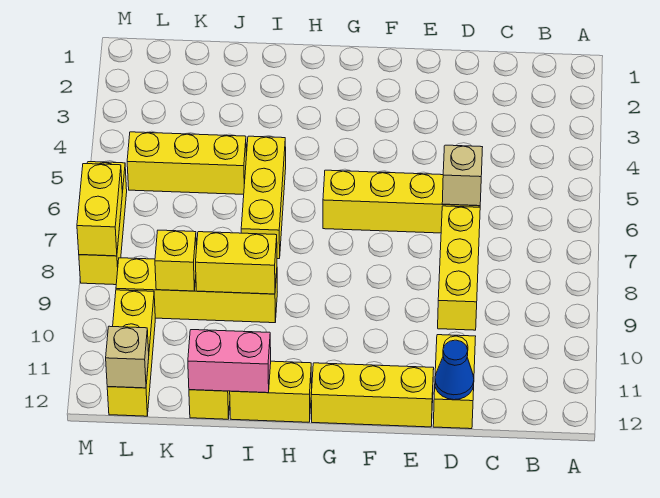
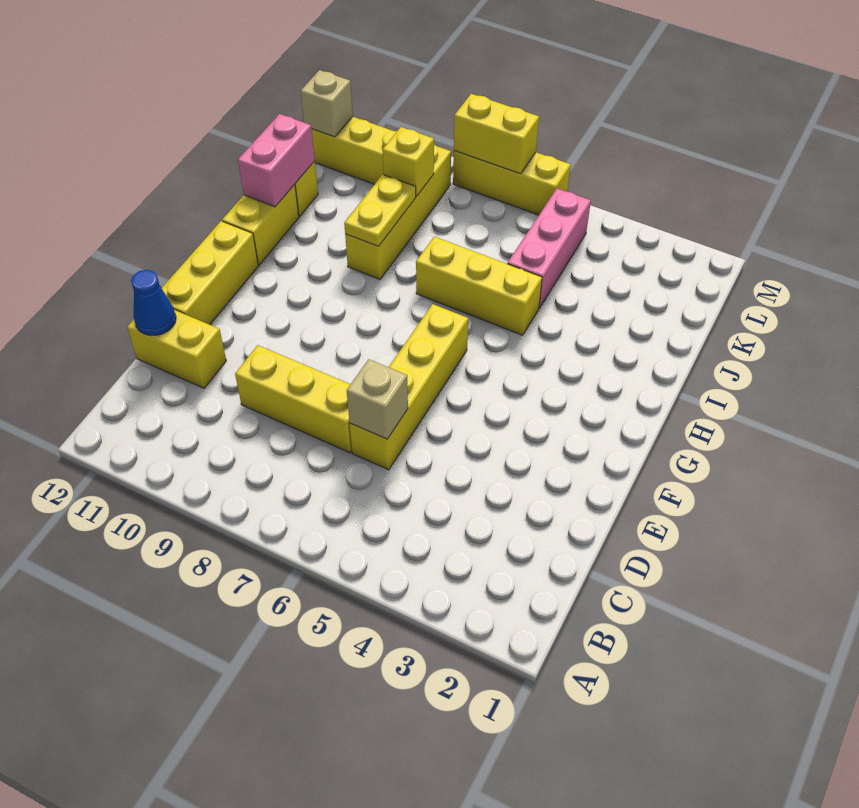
yellow brick I9:J9 level 2 -> yellow plate I9:J9 level 2
yellow brick J5:L5 level 1 -> pink brick J5:L5 level 1

